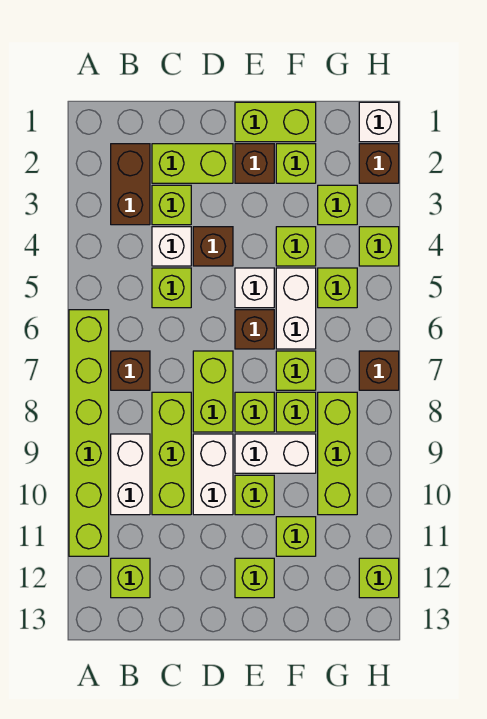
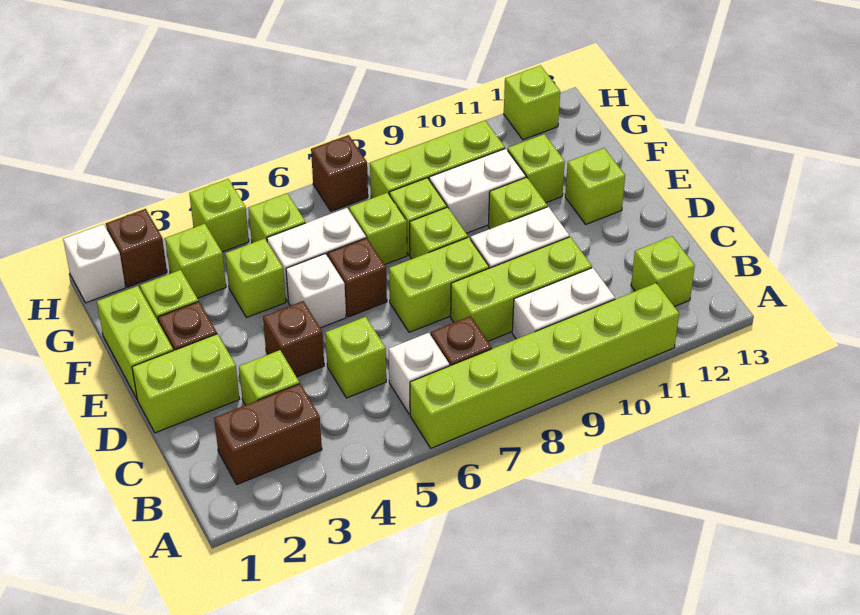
lime brick C2:D2 level 1 -> lime brick D1:D2 level 1
white brick C4 level 1 -> white brick B6 level 1
white brick E9:F9 level 1 -> white brick F9:F10 level 1

